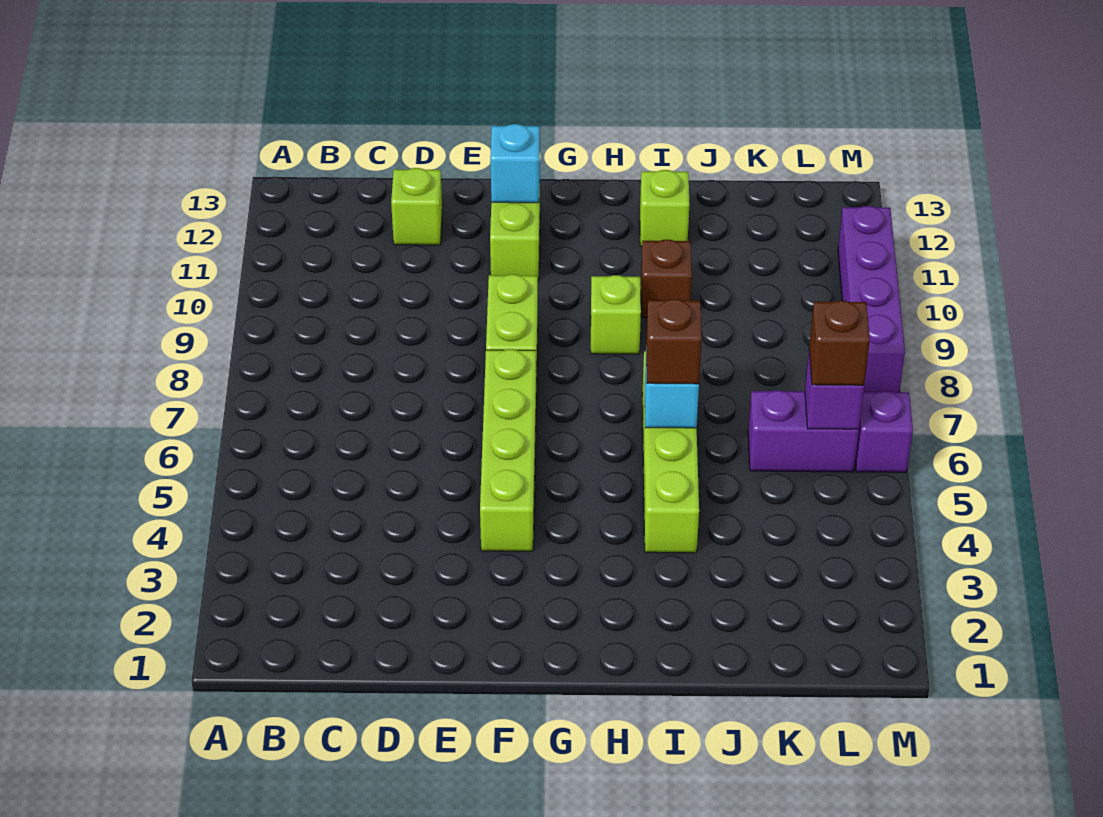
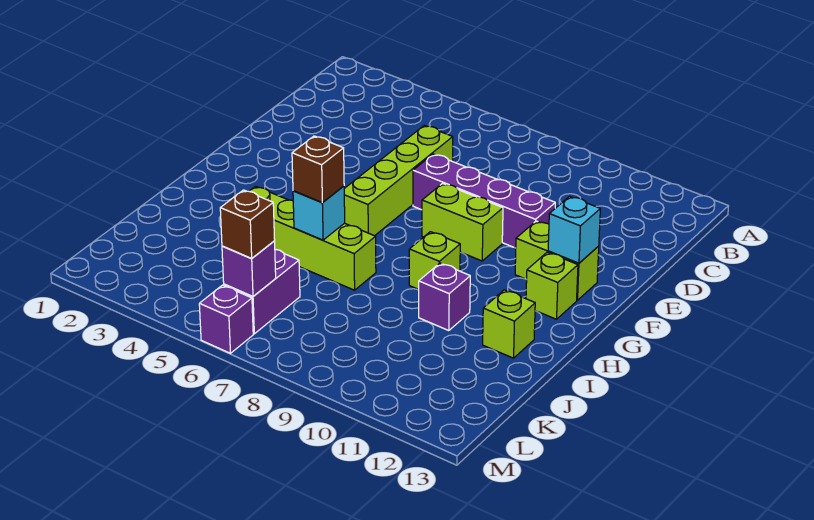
lime brick D12 level 1 -> lime brick G12 level 1
lime brick F4:F7 level 1 -> lime brick D6:G6 level 1
brown brick I10 level 1 -> purple brick I10 level 1
purple brick M8:M11 level 1 -> purple brick E7:E10 level 1

